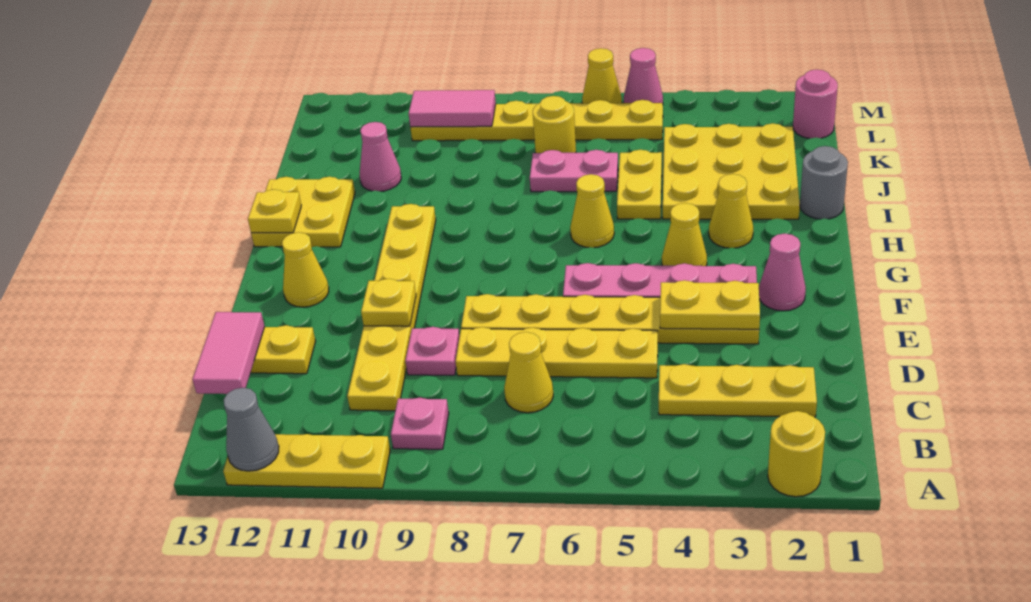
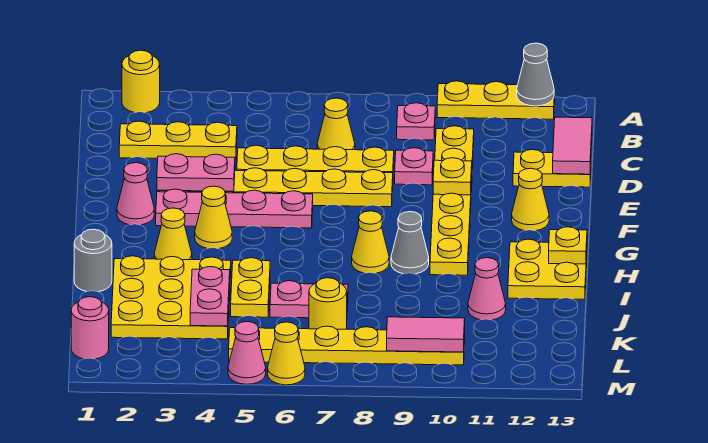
yellow plate E3:E4 level 2 -> pink plate E3:E4 level 2
yellow cone H6 level 1 -> yellow cone H8 level 1
none -> grey cone H9 level 1
none -> pink plate J4:K4 level 2

